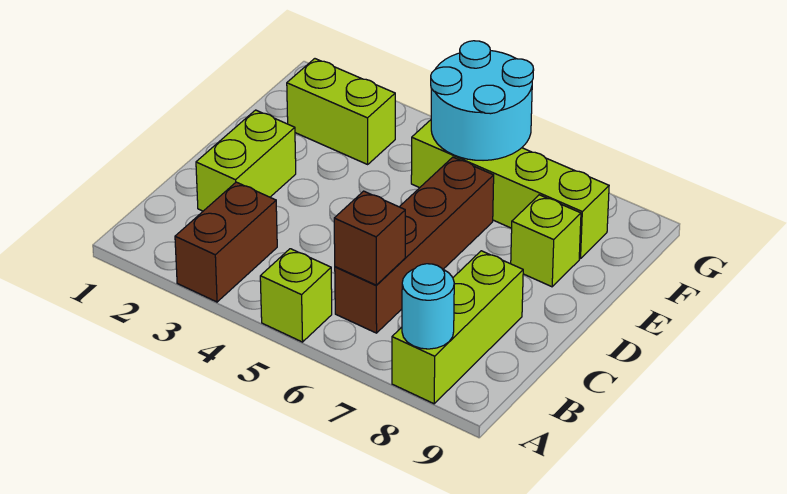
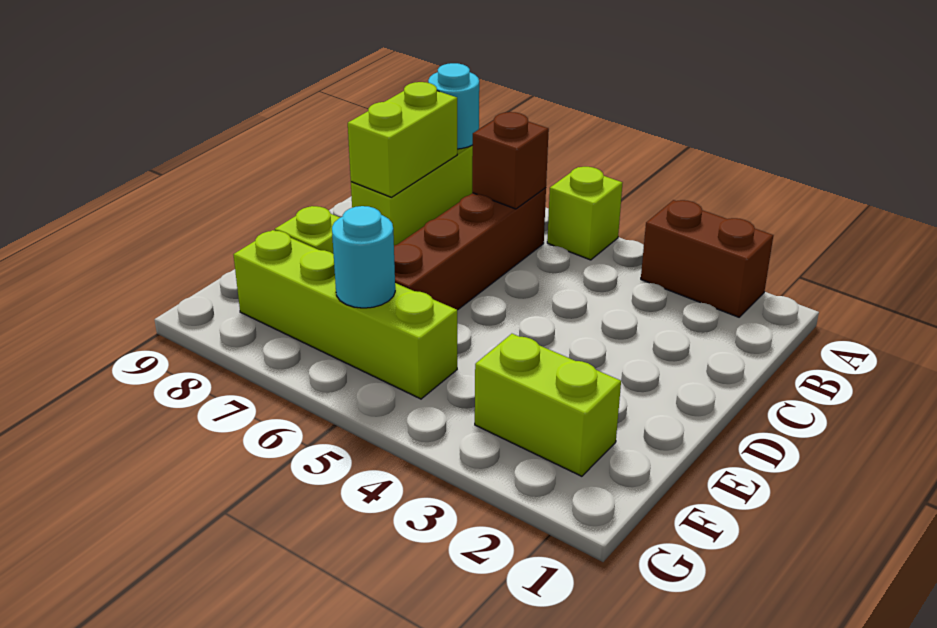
brown brick A3:B3 level 1 -> brown brick A2:A3 level 1
lime brick C2:D2 level 1 -> lime brick B8:C8 level 2
cyan round brick F5:G6 level 2 -> cyan round brick F6 level 2

